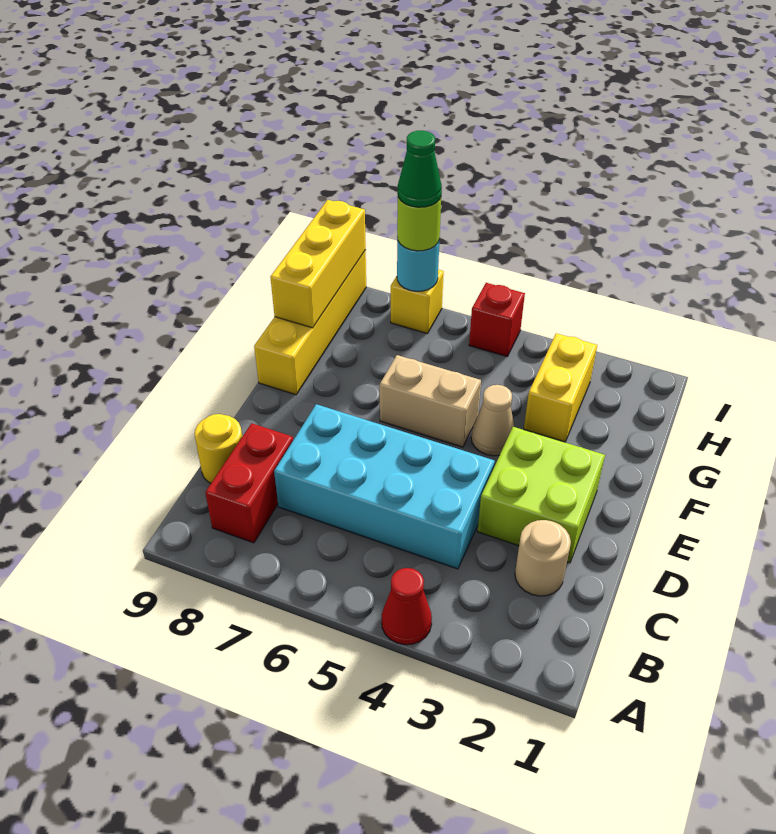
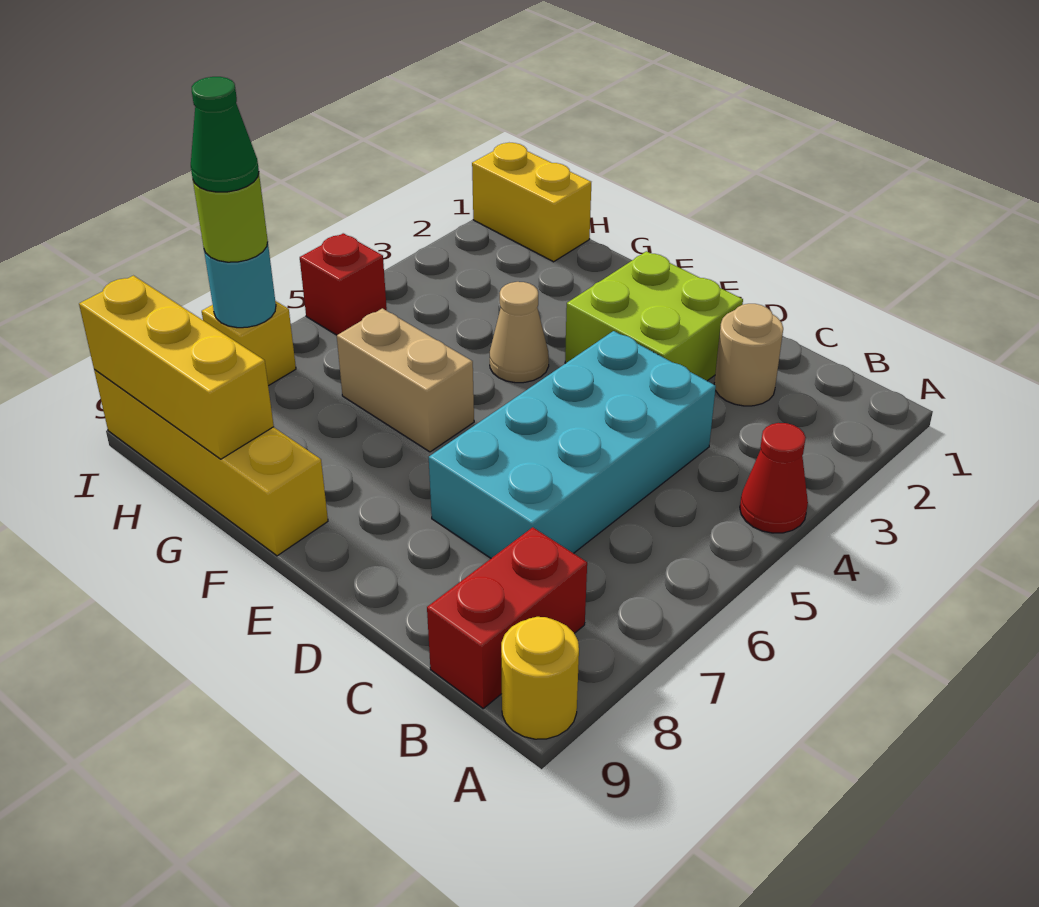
red brick B8:C8 level 1 -> red brick B8:B9 level 1
yellow round brick C9 level 1 -> yellow round brick A9 level 1
tan brick F5:F6 level 1 -> tan brick F6:G6 level 1
yellow brick G3:H3 level 1 -> yellow brick H1:I1 level 1

